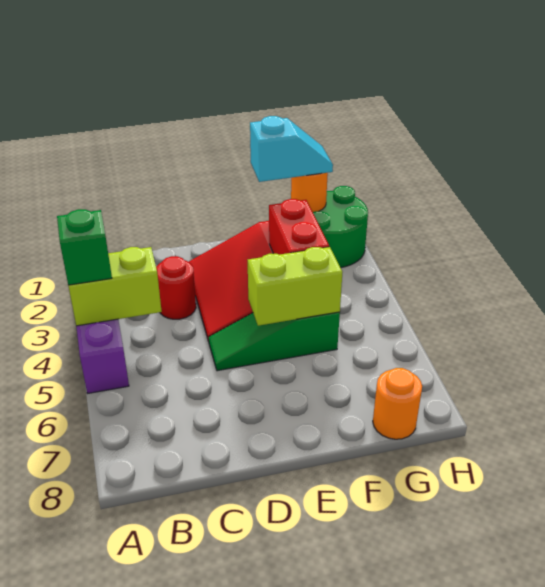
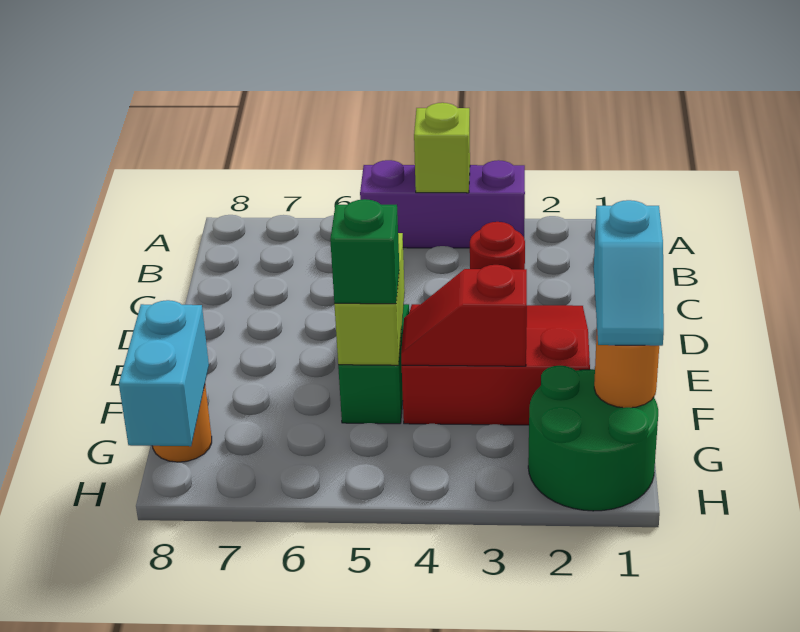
lime brick A4:B4 level 2 -> lime brick A4 level 2
green brick A4 level 3 -> green brick F5 level 3
red brick F3:F4 level 2 -> red slope F3:F4 level 2 top 3
none -> cyan brick G8:H8 level 2

